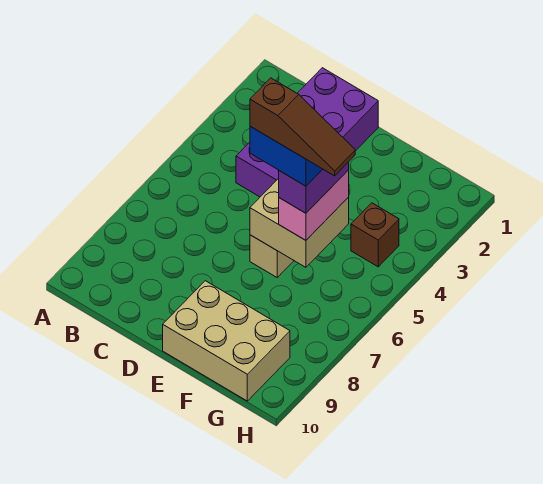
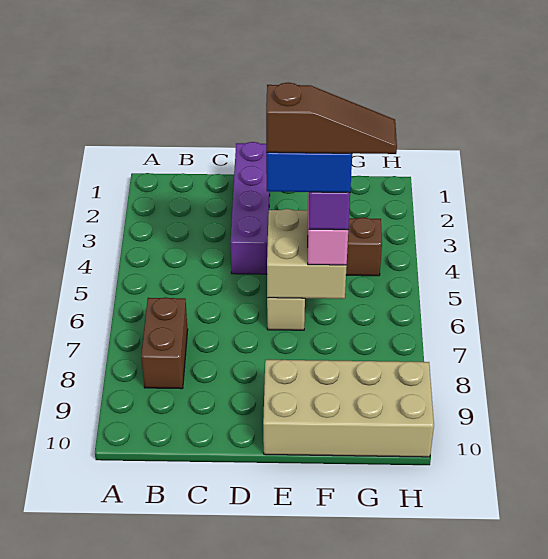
none -> brown brick B7:B8 level 1
purple brick C1:D4 level 1 -> purple brick D1:D4 level 1
tan brick E9:G10 level 1 -> tan brick E9:H10 level 1

